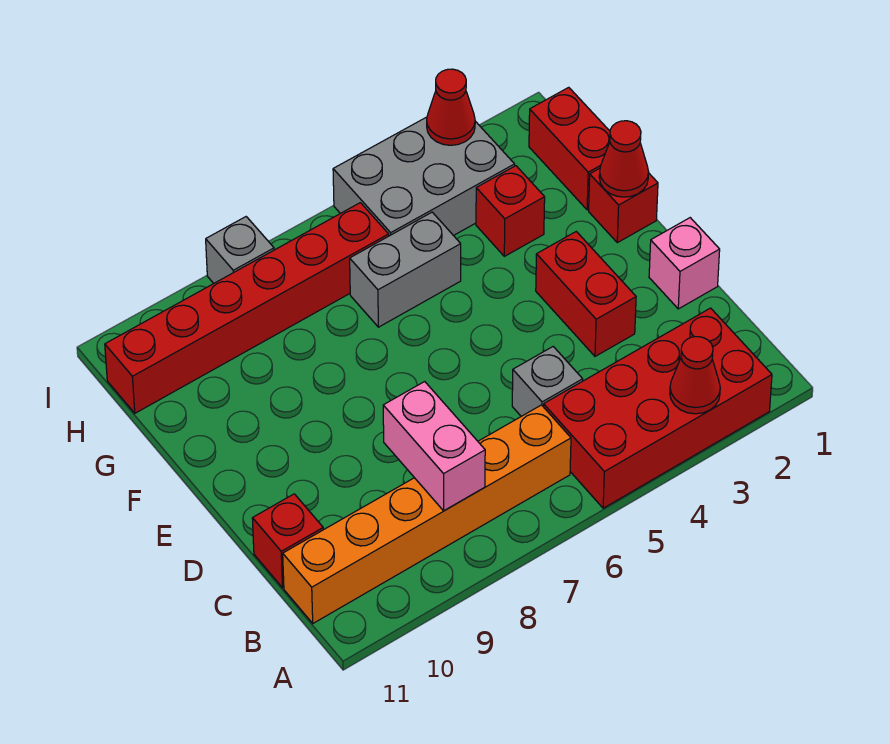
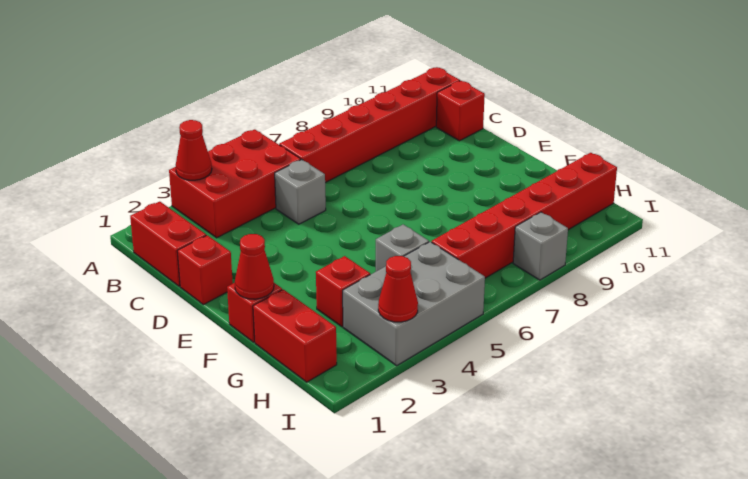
red brick A2:B5 level 1 -> red brick A3:B5 level 1
orange brick B6:B11 level 1 -> red brick B6:B11 level 1
pink brick B8:C8 level 2 -> none
pink brick D1 level 1 -> red brick D1 level 1
red brick D3:E3 level 1 -> red brick B1:C1 level 1
grey brick G5:G6 level 1 -> grey brick G5 level 1

